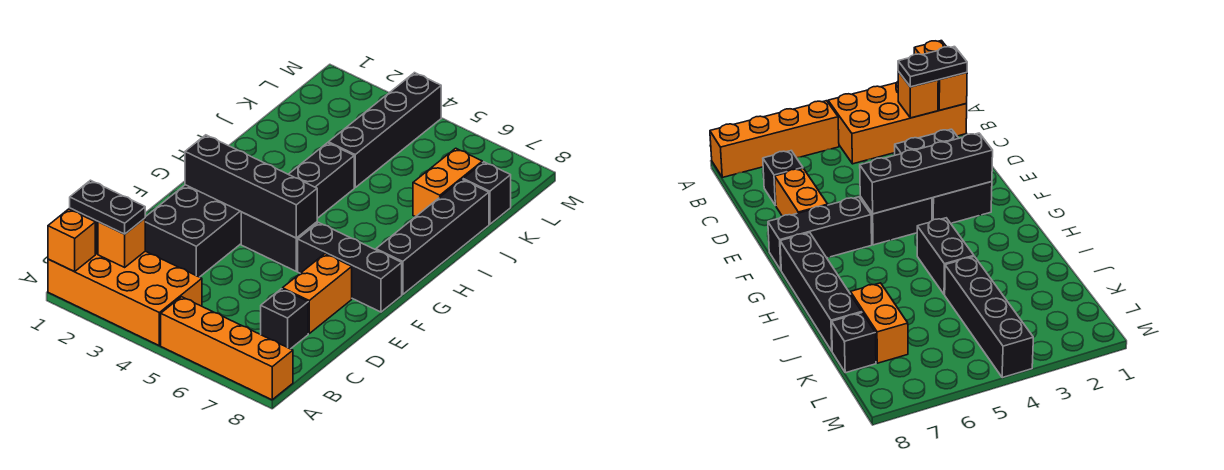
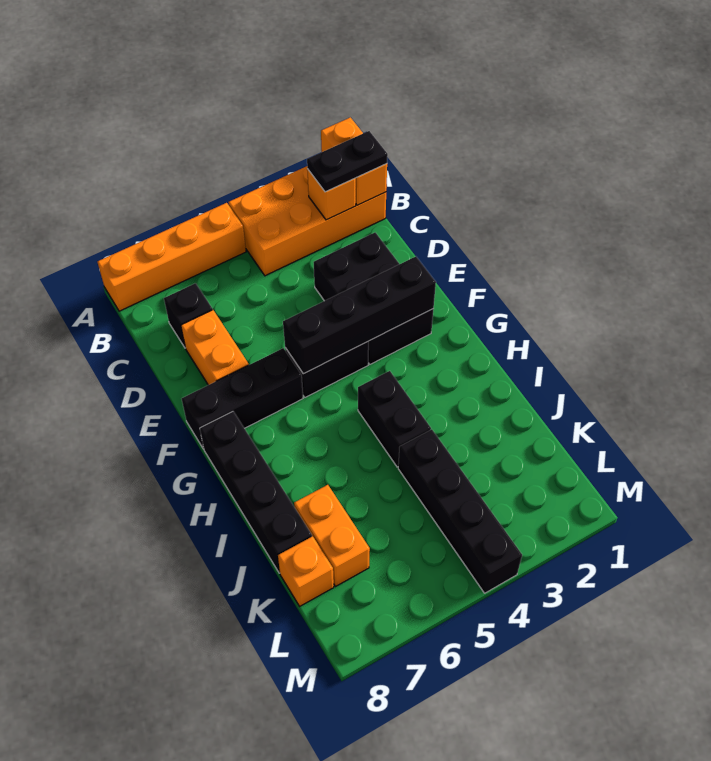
black brick K8 level 1 -> orange brick K8 level 1

